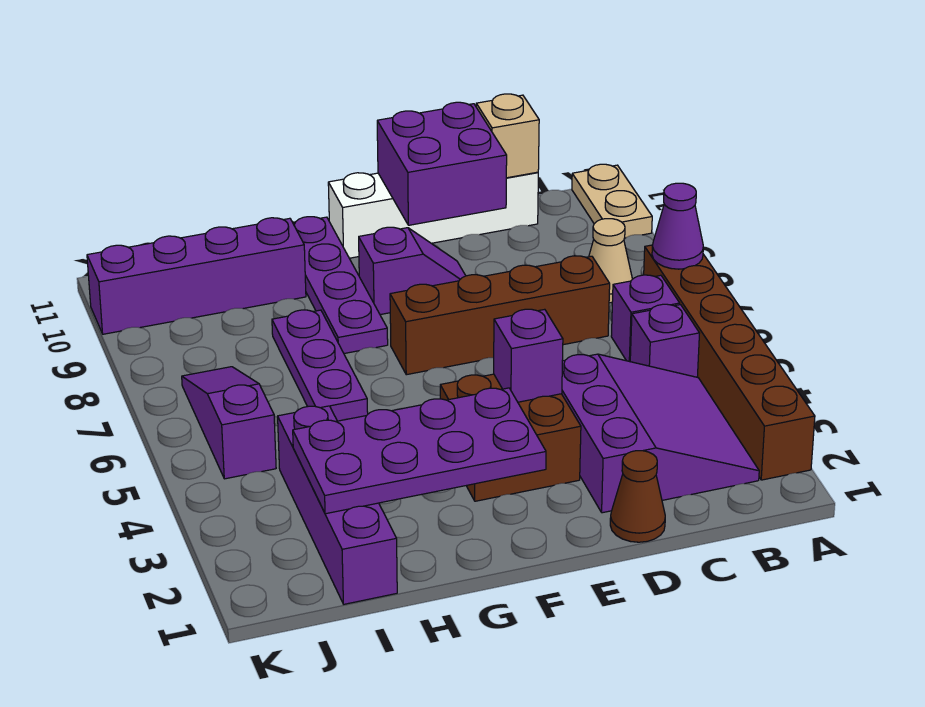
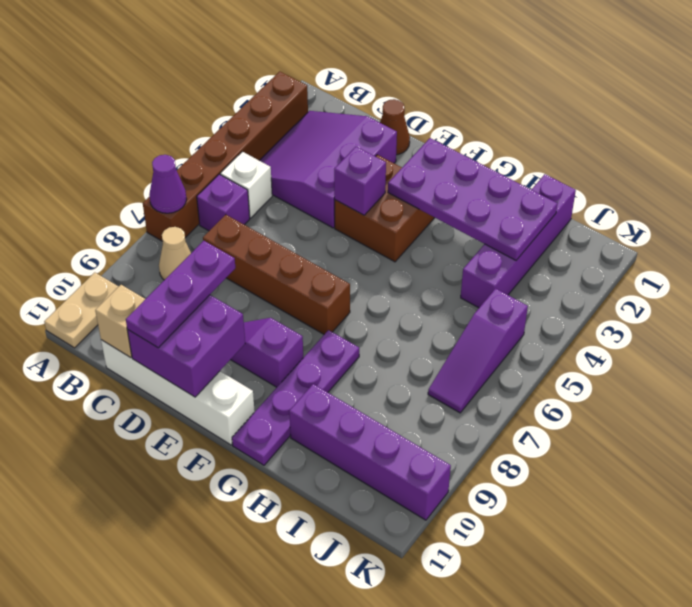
purple brick B5 level 1 -> white brick B5 level 1
purple plate H6:H8 level 1 -> purple plate D9:D11 level 3

